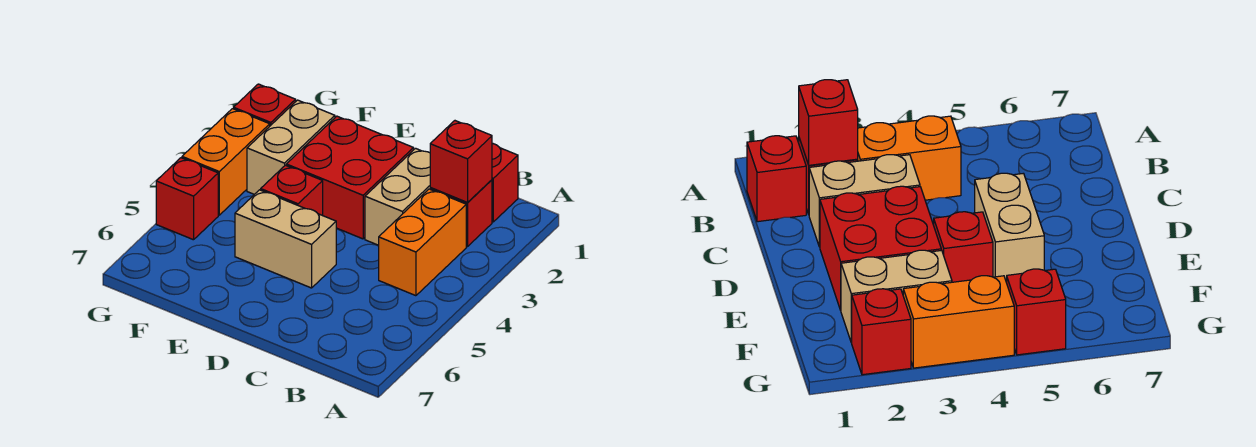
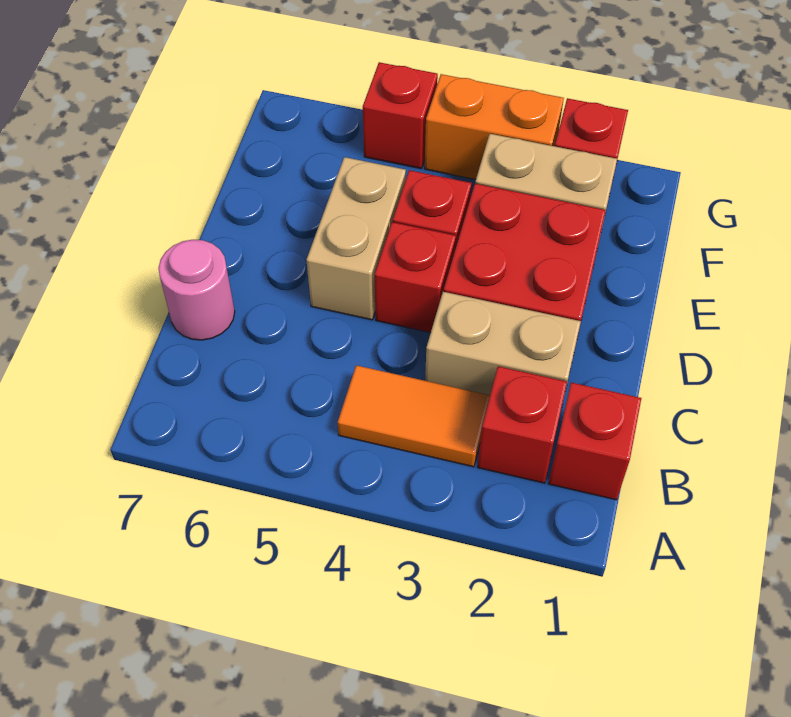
red brick B2 level 2 -> red brick D4 level 1
orange brick B3:B4 level 1 -> orange tile B3:B4 level 1
none -> pink round brick C7 level 1

